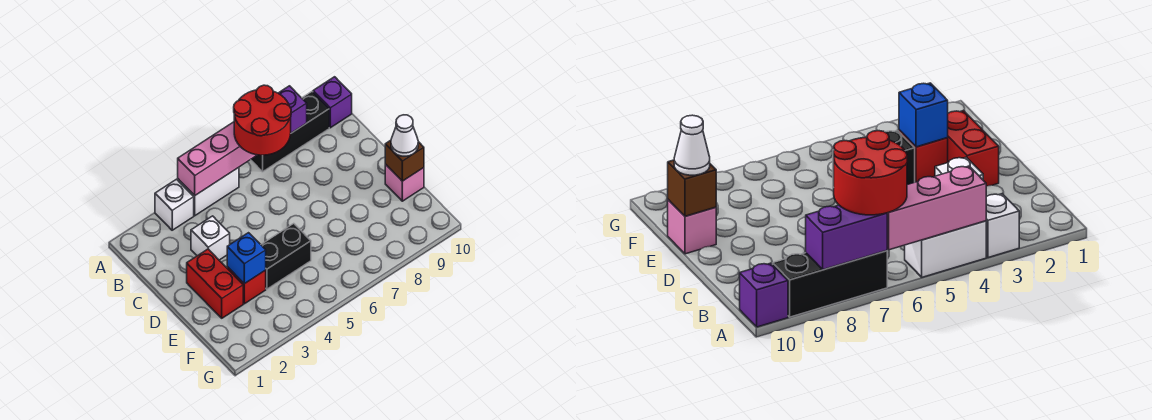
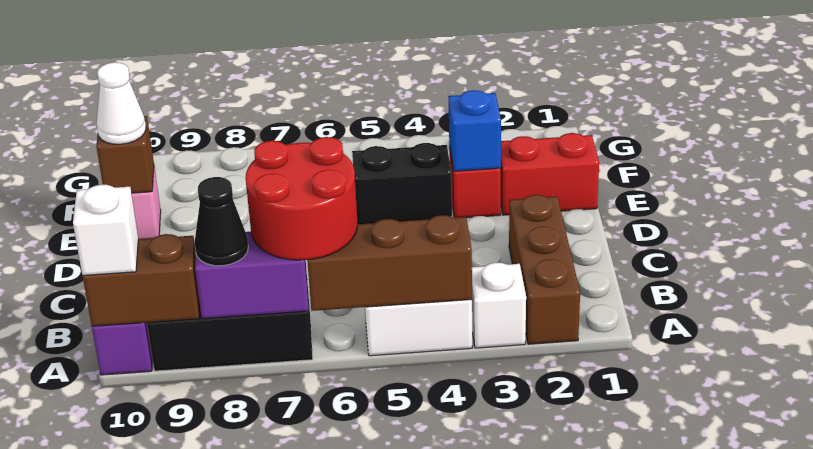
none -> brown brick A2:C2 level 1
pink brick A4:A6 level 2 -> brown brick A4:A6 level 2
none -> black cone A8 level 3
none -> brown brick A9:A10 level 2
white brick C3 level 1 -> white brick A10 level 3
red brick D2:E2 level 1 -> red brick E1:E2 level 1

